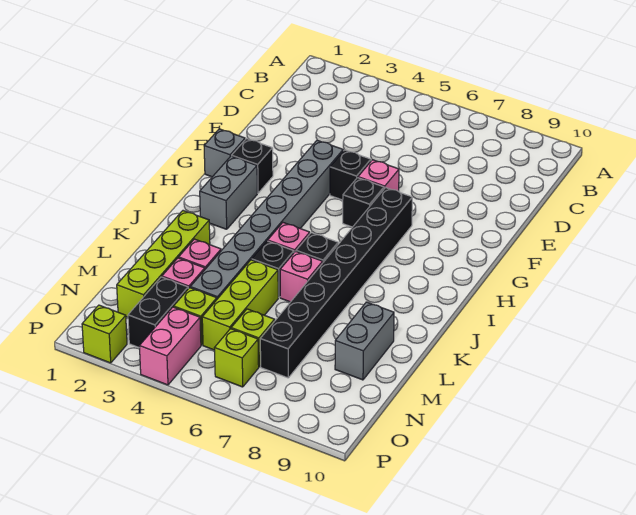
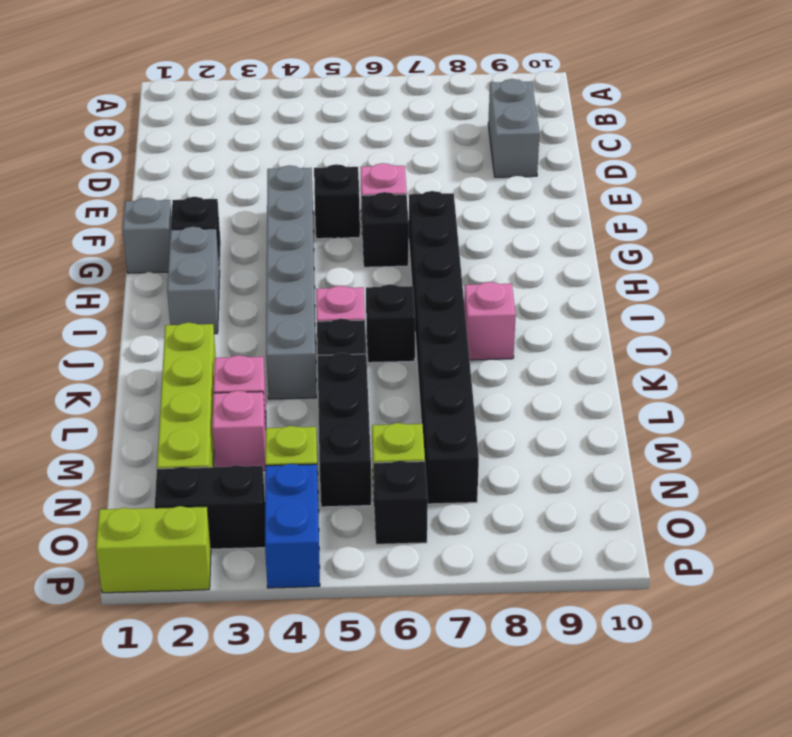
grey brick F4:M4 level 1 -> grey brick F4:K4 level 1
pink brick K6 level 1 -> pink brick J8 level 1
lime brick L5:N5 level 1 -> black brick L5:N5 level 1
grey brick L9:M9 level 1 -> grey brick C9:D9 level 1
black brick N3:O3 level 1 -> black brick O2:O3 level 1
pink brick O4:P4 level 1 -> blue brick O4:P4 level 1
lime brick O6 level 1 -> black brick O6 level 1
lime brick P2 level 1 -> lime brick P1:P2 level 1

